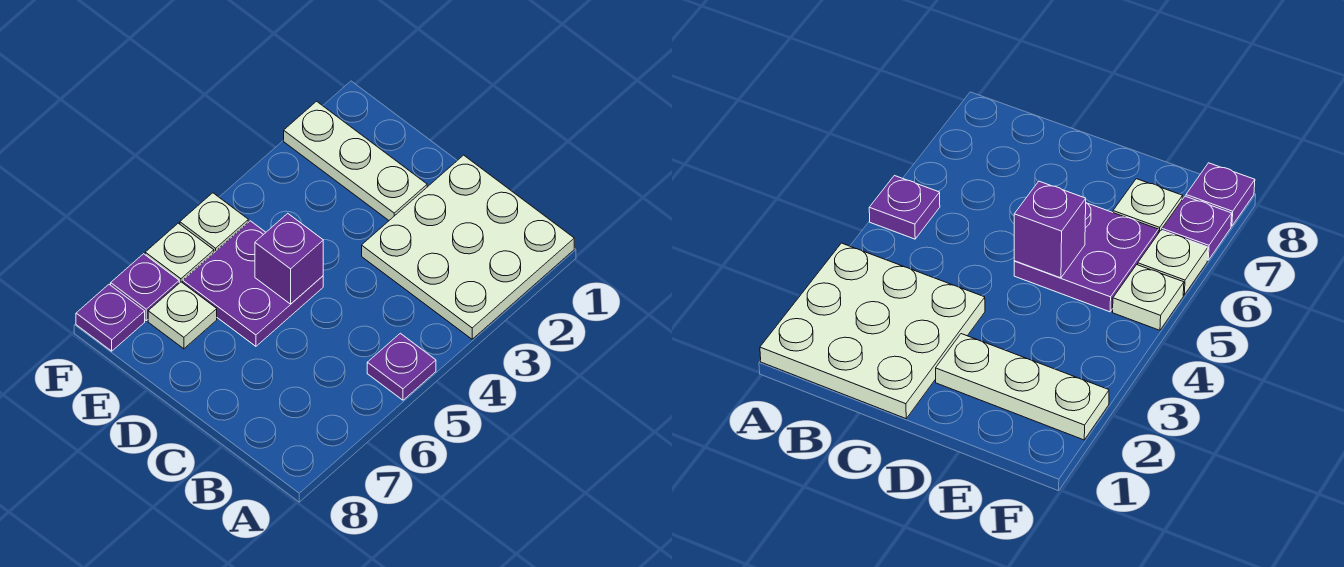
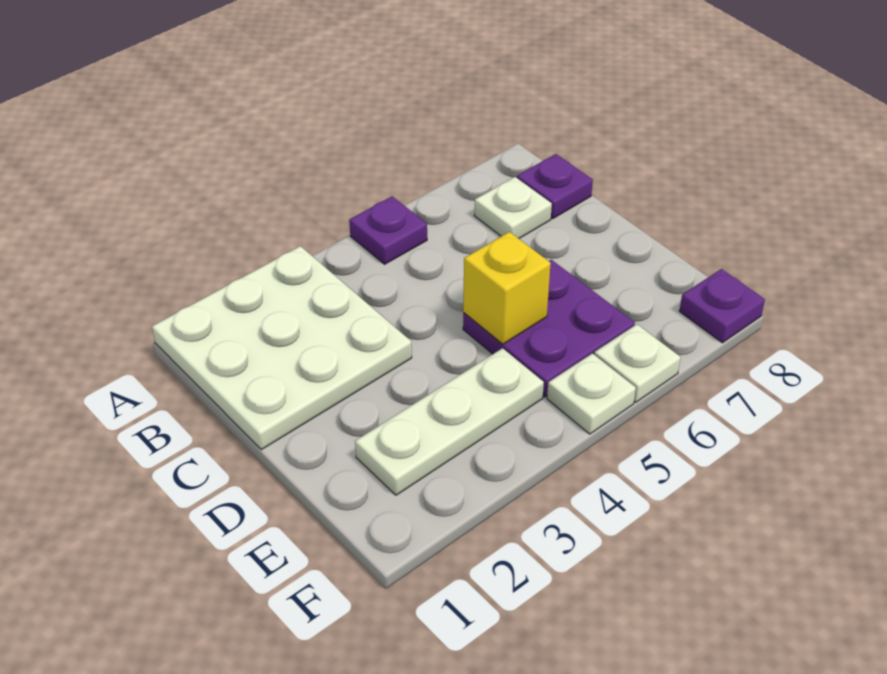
white plate D2:F2 level 1 -> white plate E2:E4 level 1
purple brick D5 level 2 -> yellow brick D5 level 2
white plate E7 level 1 -> white plate B7 level 1
purple plate F7 level 1 -> purple plate B8 level 1

